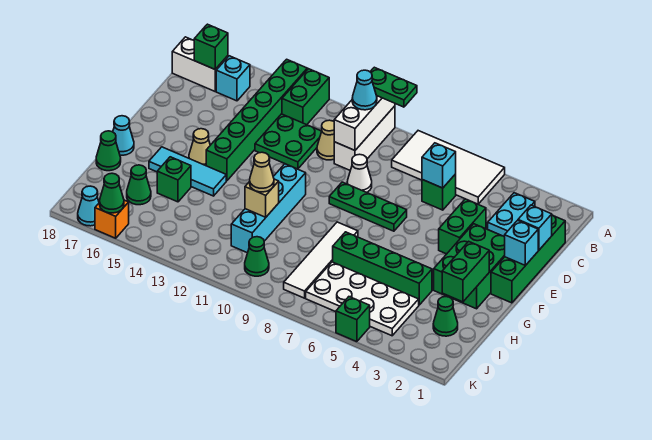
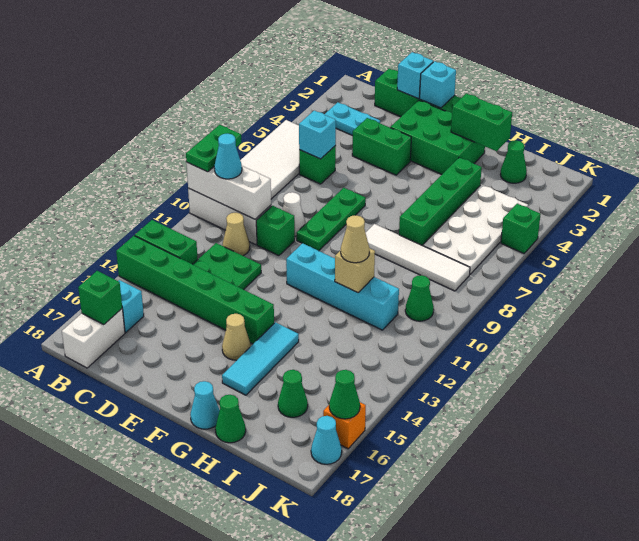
green brick H15 level 1 -> green brick D10 level 1

